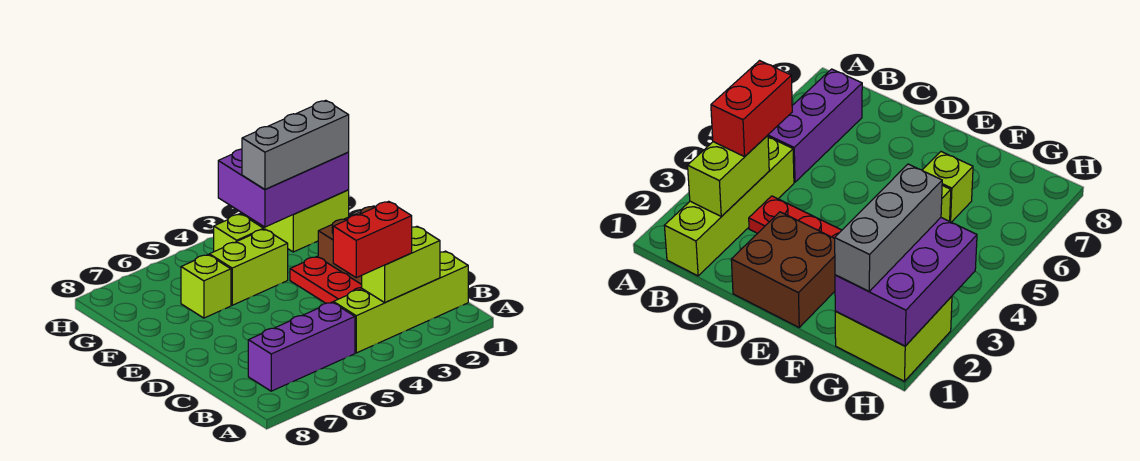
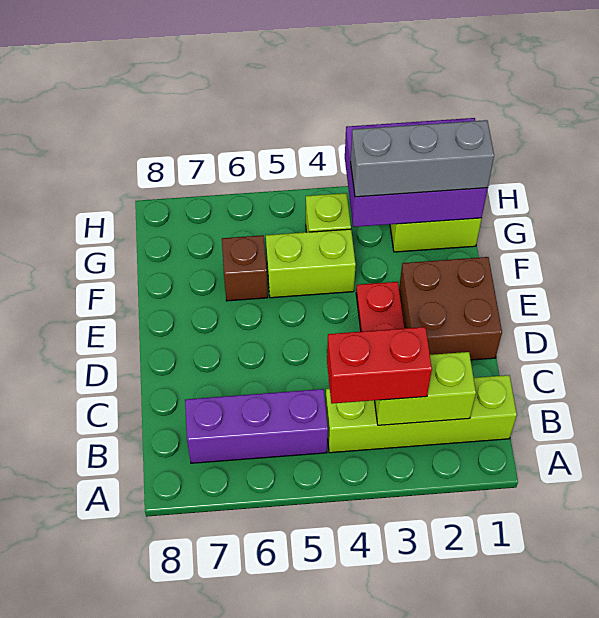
lime brick F6 level 1 -> brown brick F6 level 1

